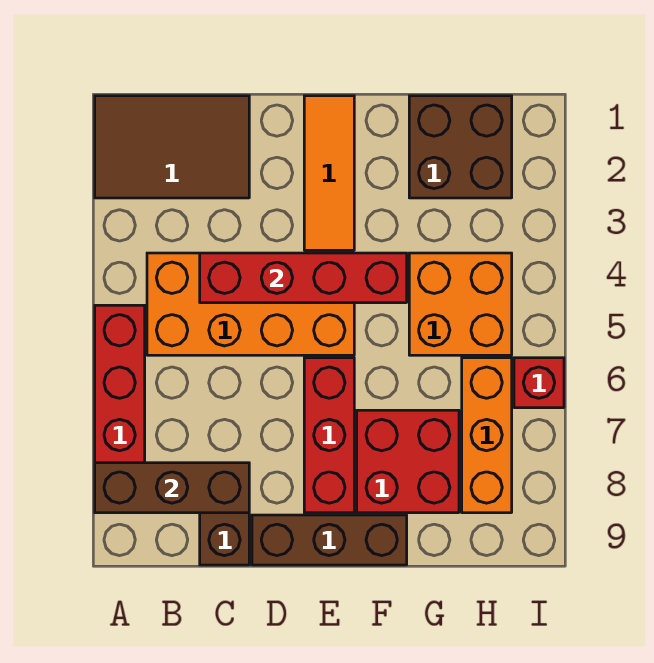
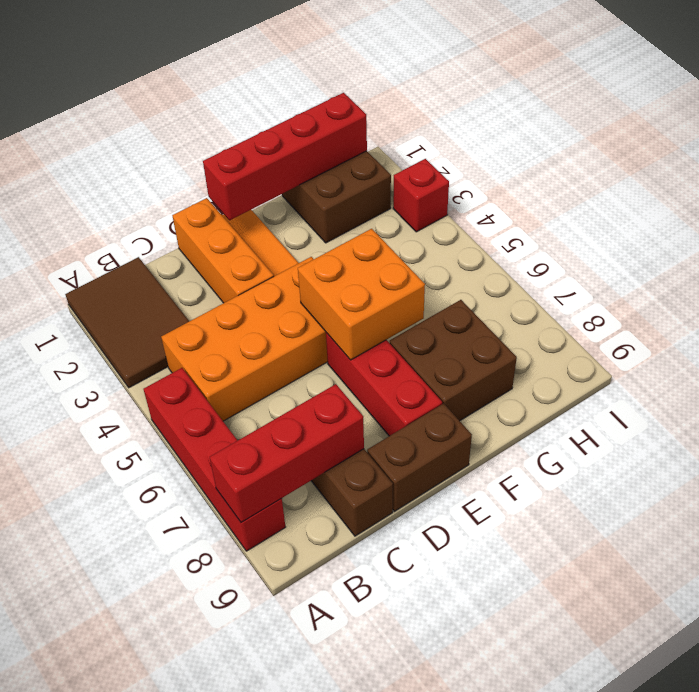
brown tile A1:C2 level 1 -> brown tile A1:B3 level 1
brown brick A8:C8 level 2 -> red brick A8:C8 level 2
red brick C4:F4 level 2 -> red brick E1:H1 level 2
brown brick D9:F9 level 1 -> brown brick D9:E9 level 1
red brick F7:G8 level 1 -> brown brick F7:G8 level 1
orange brick G4:H5 level 1 -> orange brick E5:F6 level 2
orange brick H6:H8 level 1 -> orange brick D1:D3 level 1
red brick I6 level 1 -> red brick I3 level 1

